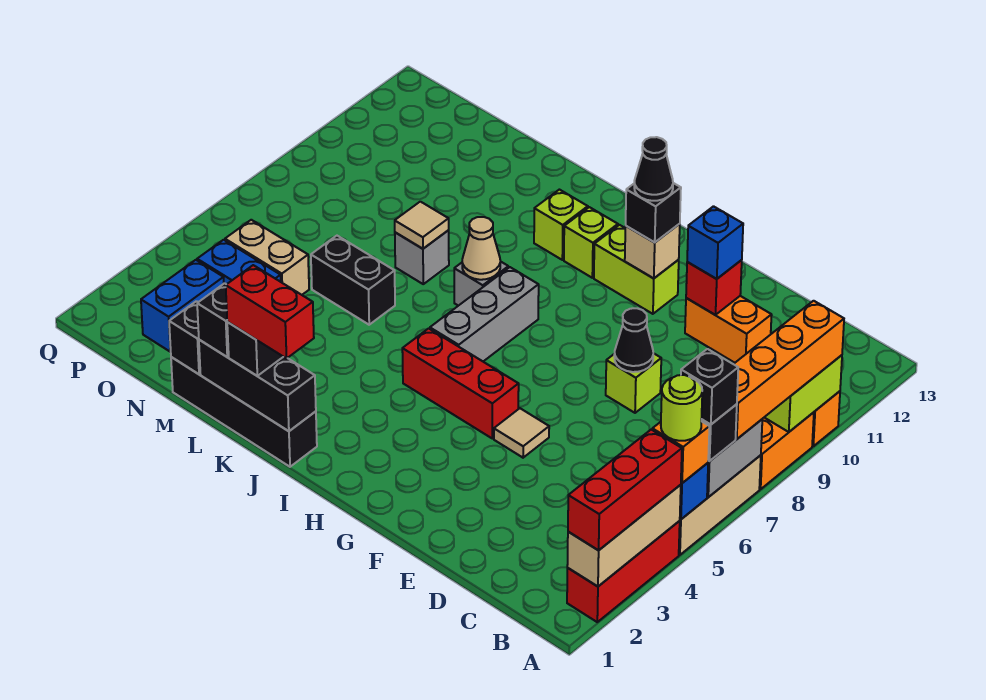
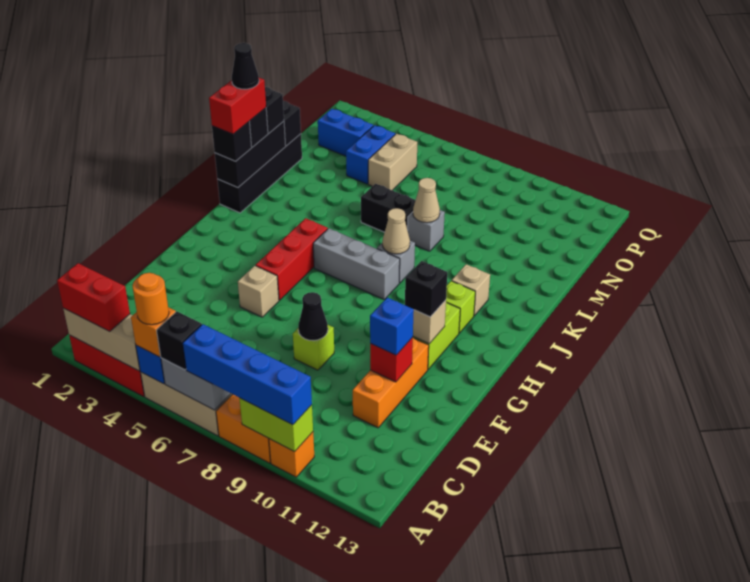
red brick A2:A4 level 3 -> red brick A2:A3 level 3
lime round brick A5 level 4 -> orange round brick A5 level 4
black brick A6 level 4 -> black brick J1 level 3
orange brick A7:A10 level 3 -> blue brick A7:A10 level 3
orange brick D11:E11 level 1 -> orange brick D11:F11 level 1
tan tile F5 level 1 -> tan brick F5 level 1
black cone G11 level 4 -> black cone K1 level 5
lime brick J11 level 1 -> tan brick J11 level 1
black brick L6:M6 level 1 -> black brick L6:L7 level 1
tan tile L8 level 2 -> tan cone L8 level 2

